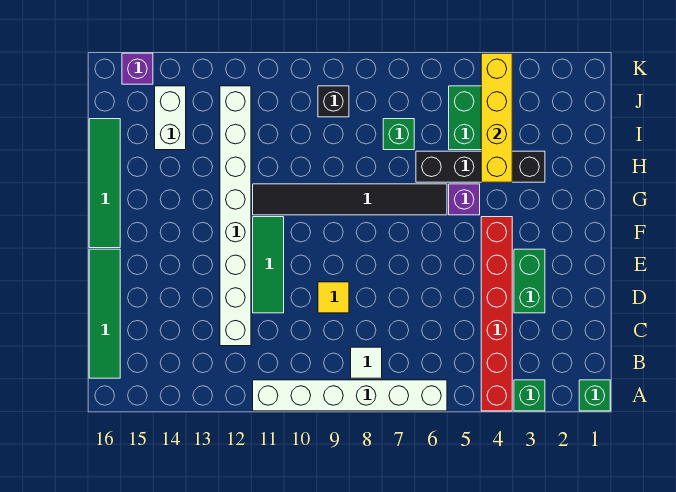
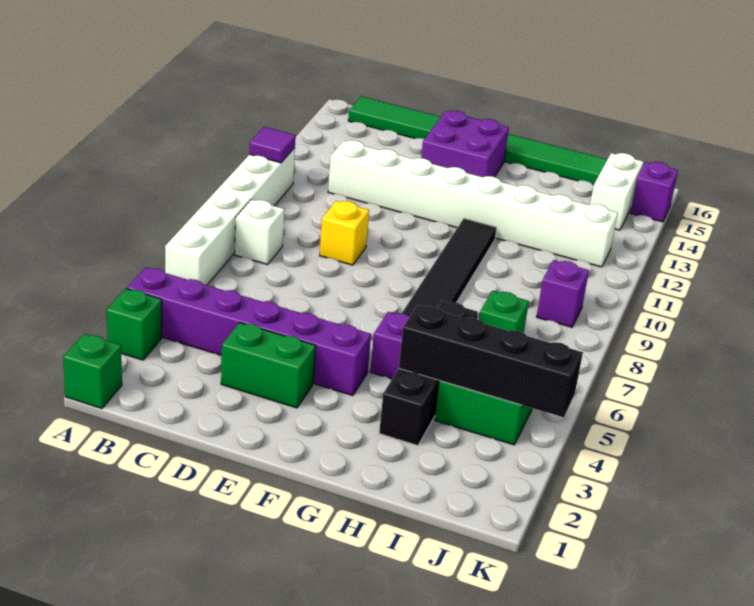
red brick A4:F4 level 1 -> purple brick A4:F4 level 1
none -> purple tile A11 level 2
white tile B8 level 1 -> white brick B8 level 1
yellow tile D9 level 1 -> yellow brick D9 level 1
green tile D11:F11 level 1 -> none
none -> purple brick E14:F15 level 1
yellow brick H4:K4 level 2 -> black brick H4:K4 level 2
white brick I14:J14 level 1 -> white brick J14:J15 level 1
black brick J9 level 1 -> purple brick J9 level 1

